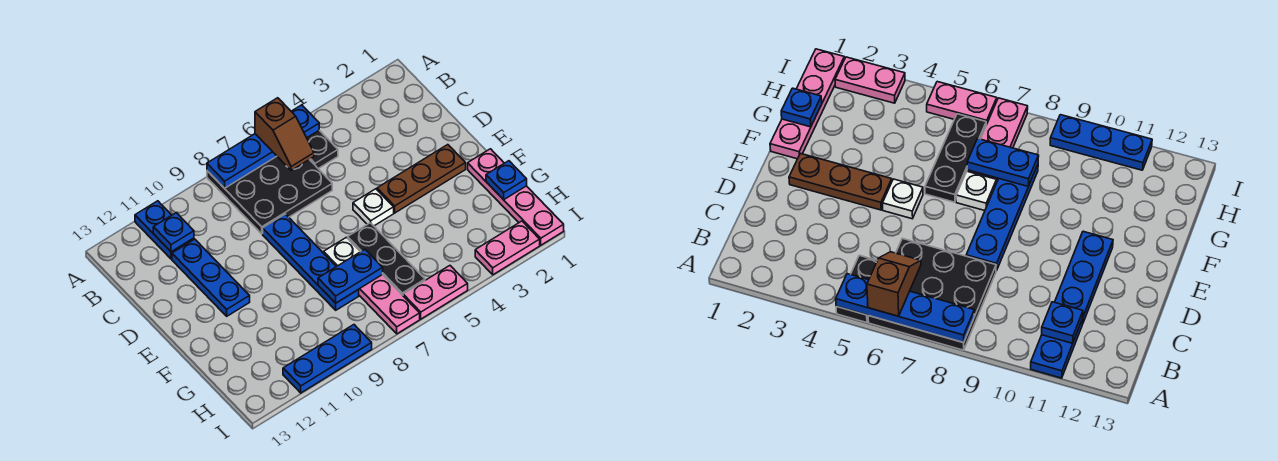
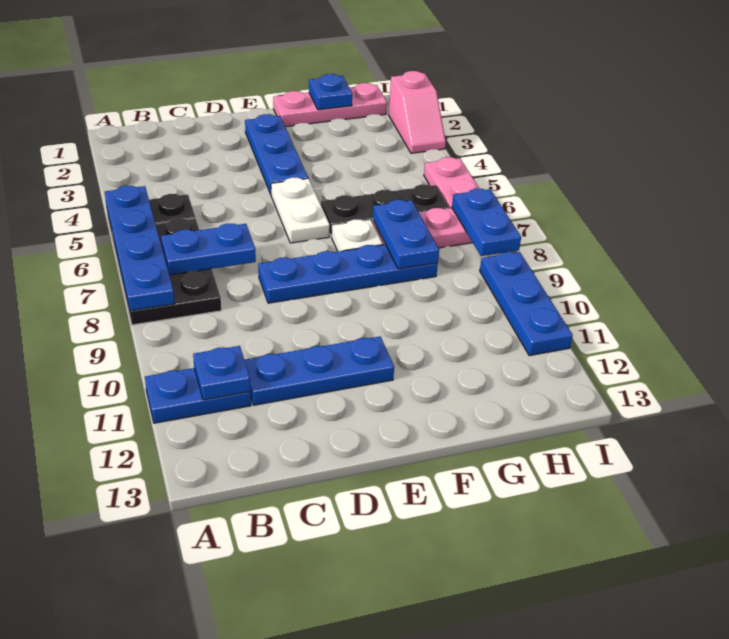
black plate A6:C8 level 1 -> black plate A6:B8 level 1
brown slope A6:B6 level 3 top A -> none
none -> blue plate B7:C7 level 2
brown plate E2:E4 level 1 -> blue plate E2:E4 level 1
white plate E5 level 1 -> white plate E5:E6 level 1
pink plate F1:I1 level 1 -> pink plate F1:H1 level 1
pink plate I2:I3 level 1 -> pink slope I2:I3 level 1 top 2
none -> blue plate I7:I8 level 2

